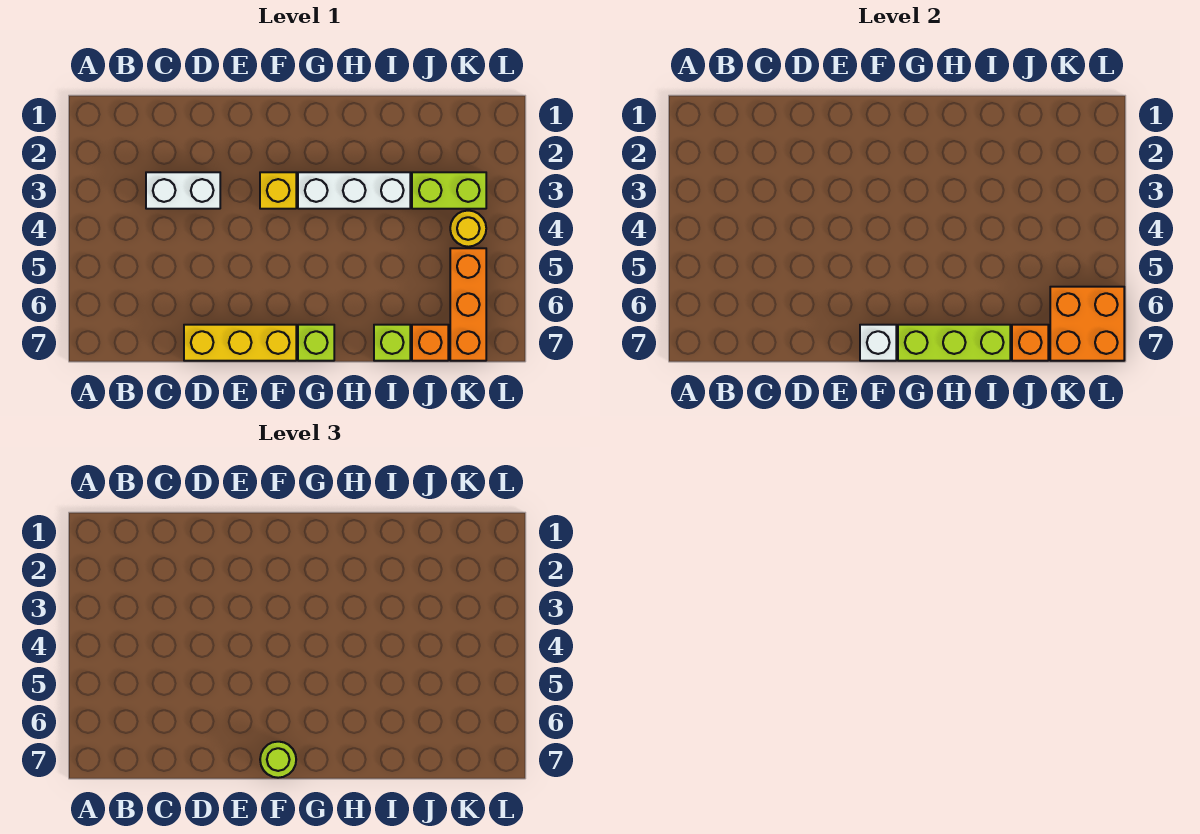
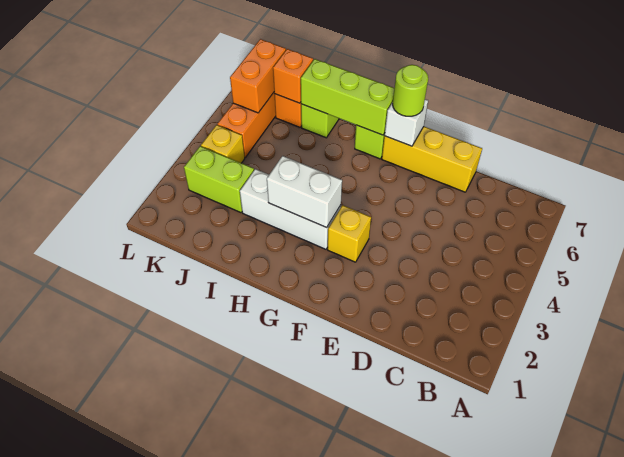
white brick C3:D3 level 1 -> white brick G3:H3 level 2
yellow round brick K4 level 1 -> yellow brick K4 level 1
orange brick K6:L7 level 2 -> orange brick K6:K7 level 2

